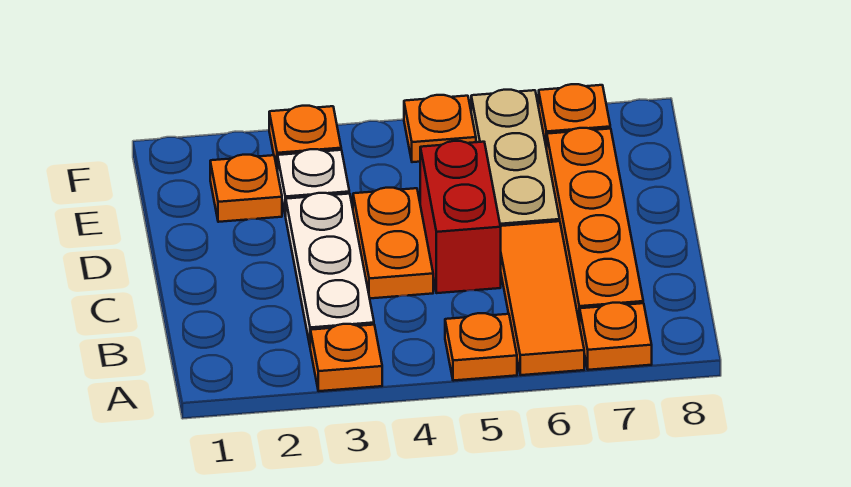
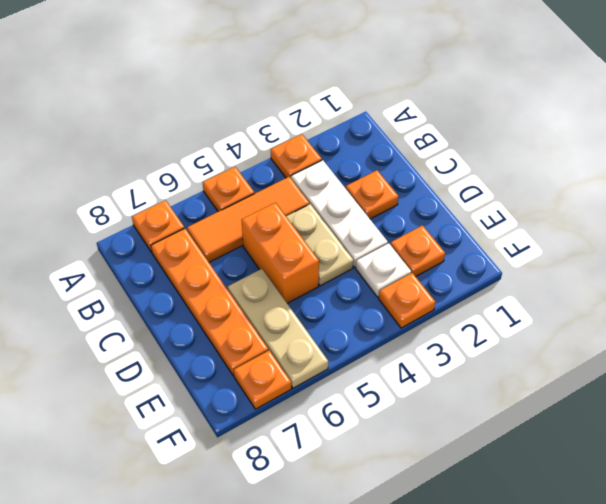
orange tile A6:C6 level 1 -> orange tile B4:B6 level 1
orange plate C4:D4 level 1 -> tan plate C4:D4 level 1
red brick C5:D5 level 1 -> orange brick C5:D5 level 1
orange plate F5 level 1 -> orange plate C2 level 1

